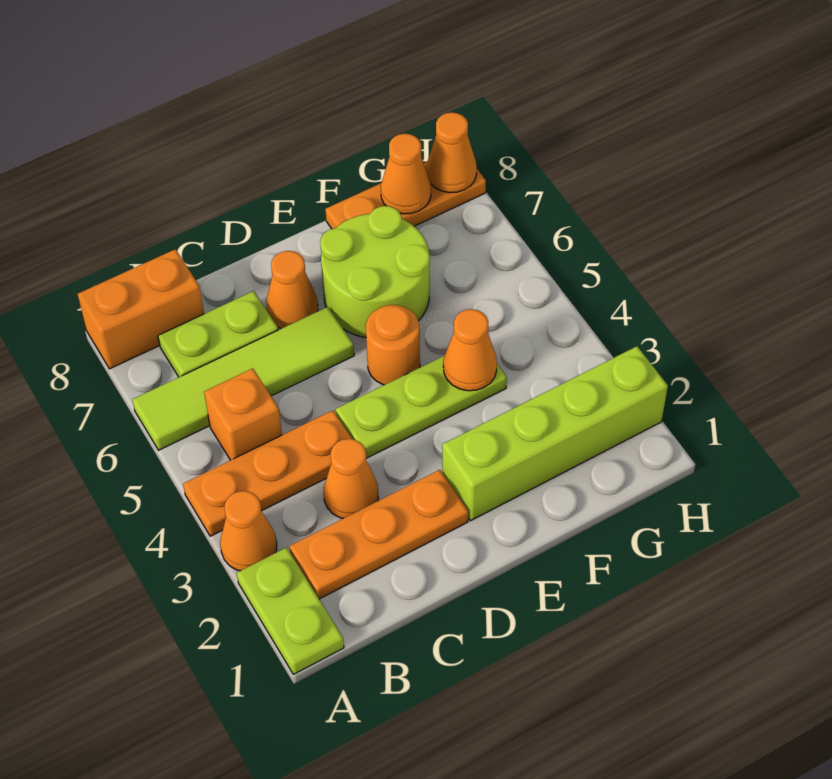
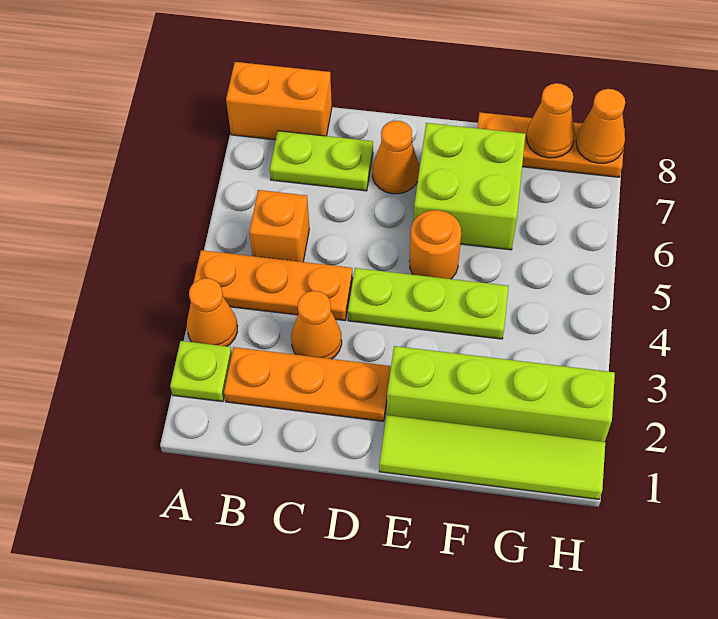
lime plate A1:A2 level 1 -> lime plate A2 level 1
lime tile A6:D6 level 1 -> lime tile E1:H1 level 1
lime round brick E6:F7 level 1 -> lime brick E6:F7 level 1
orange cone F4 level 2 -> none

